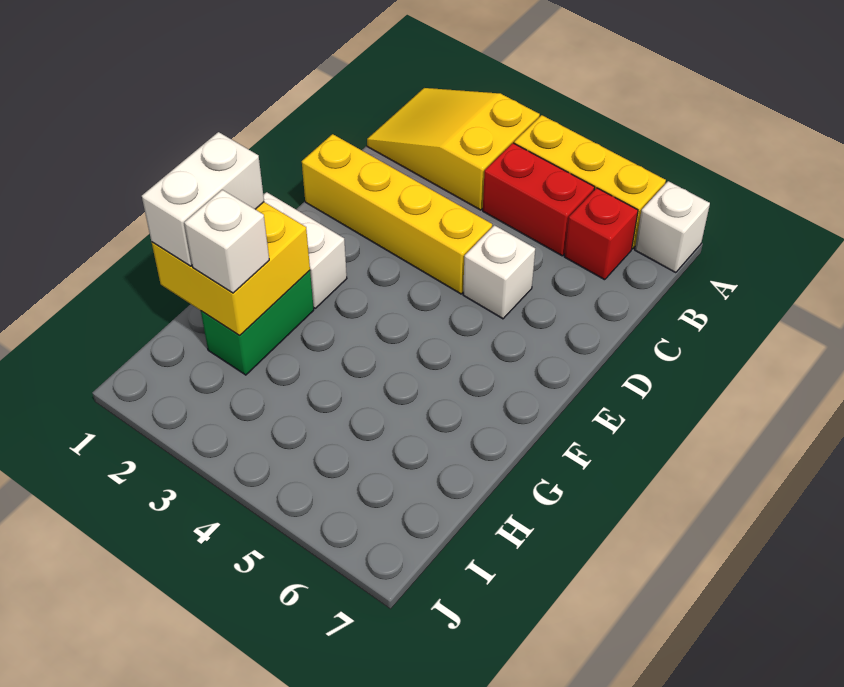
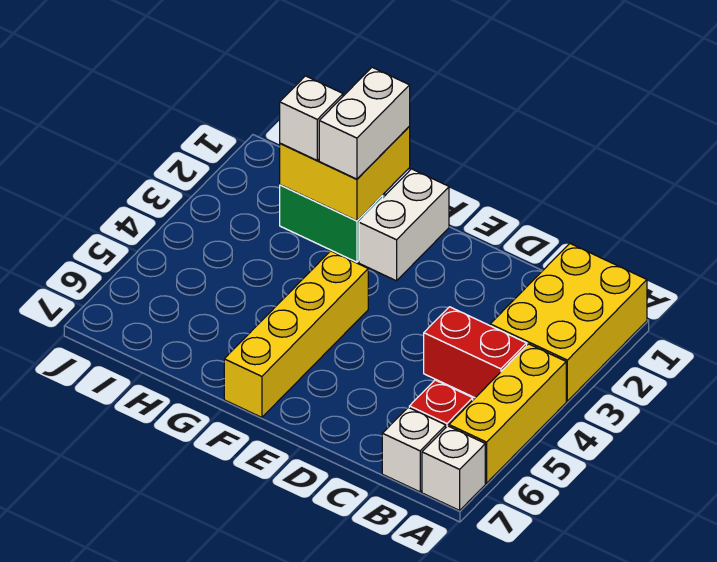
yellow slope A1:B3 level 1 top 3 -> yellow brick A1:B3 level 1
red brick B4:B5 level 1 -> red brick B4:C4 level 1
yellow brick D1:D4 level 1 -> yellow brick F4:F7 level 1
white brick D5 level 1 -> white brick B7 level 1
white brick G1:H1 level 3 -> white brick G1:G2 level 3

